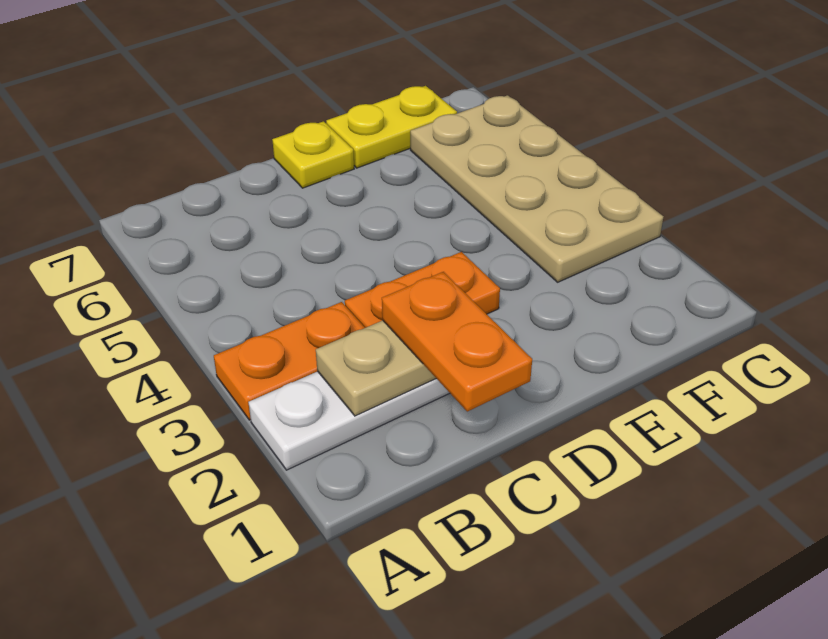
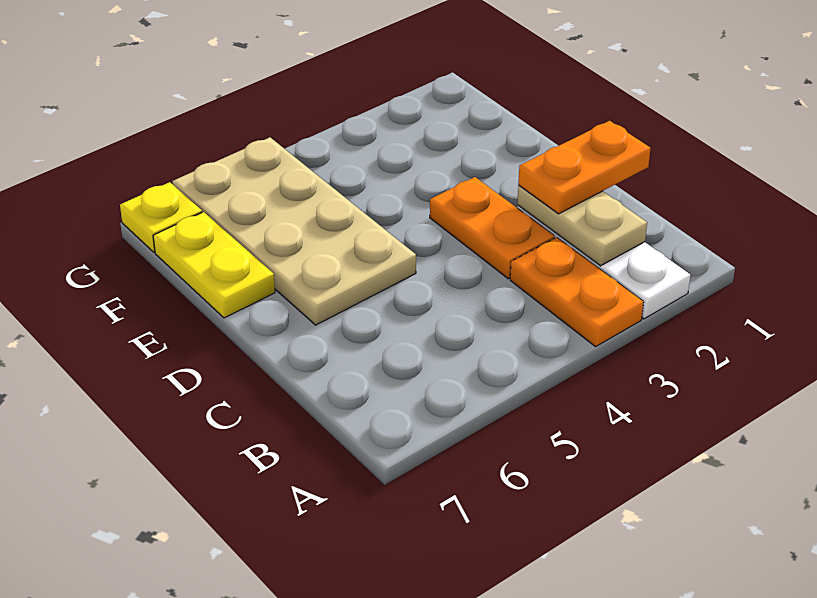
yellow plate D7 level 1 -> yellow plate G7 level 1
tan plate F3:G6 level 1 -> tan plate D5:G6 level 1

